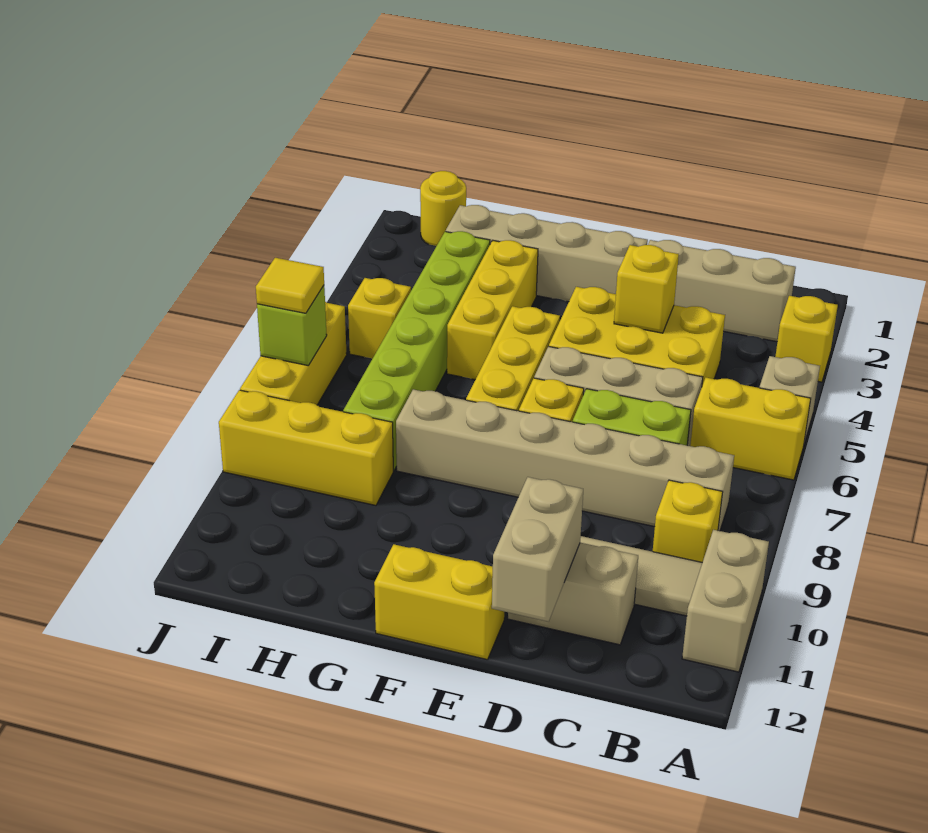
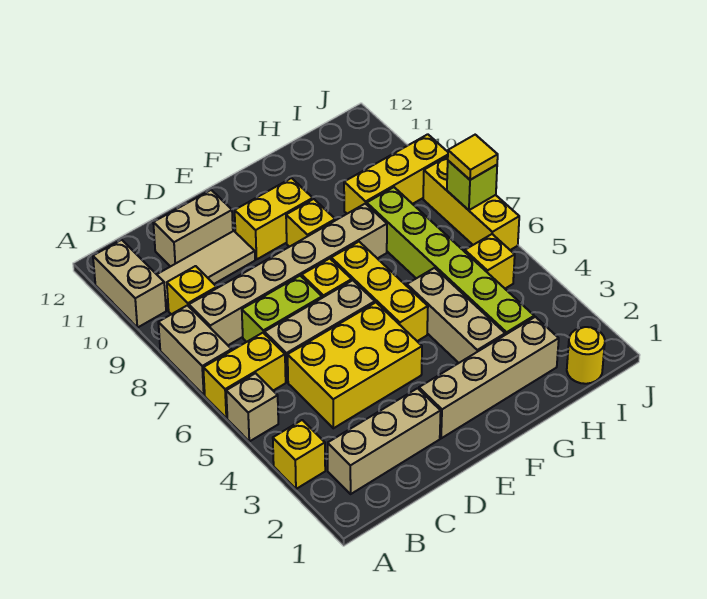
yellow brick D4 level 2 -> yellow brick F9 level 1
tan brick D11:D12 level 2 -> tan brick A7:A8 level 1
yellow brick E12:F12 level 1 -> yellow brick E10:F10 level 1
yellow brick G3:G5 level 1 -> tan brick G3:G5 level 1

